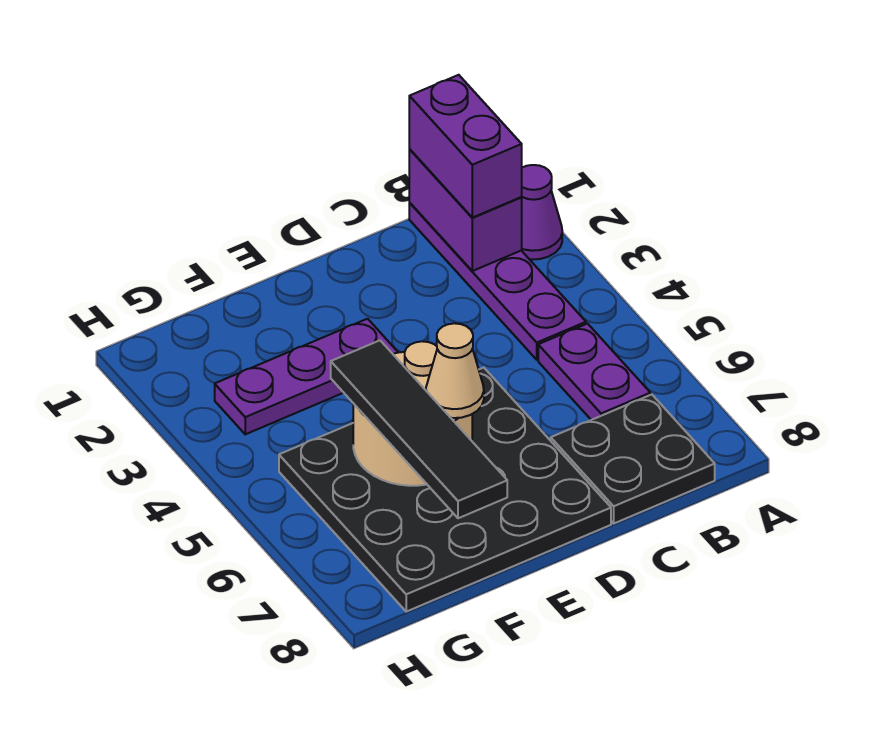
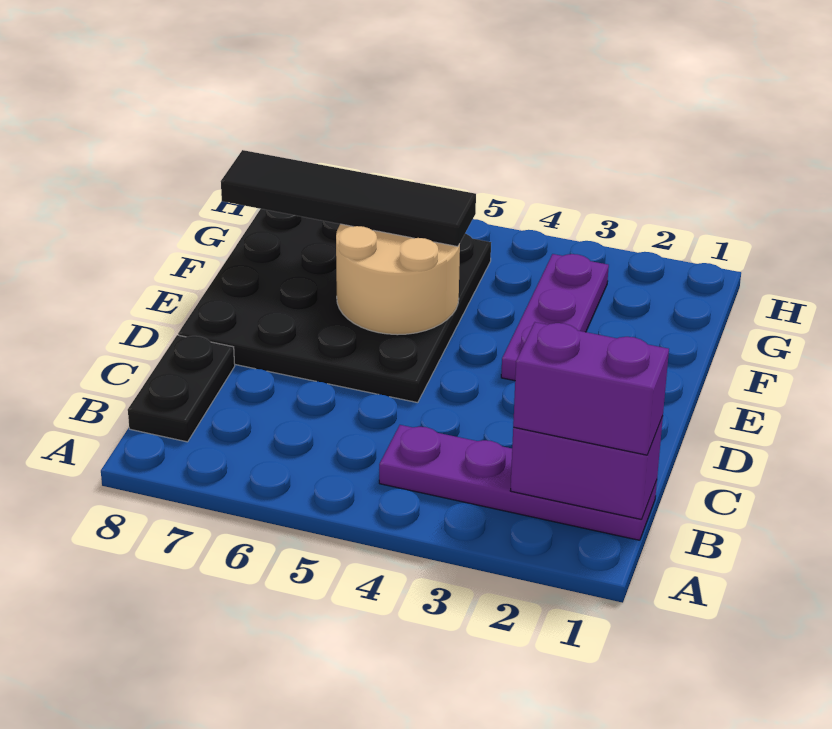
purple cone A2 level 1 -> none
purple plate B5:B6 level 1 -> none
black plate B7:C8 level 1 -> black plate B8:C8 level 1
tan cone E6 level 3 -> none

